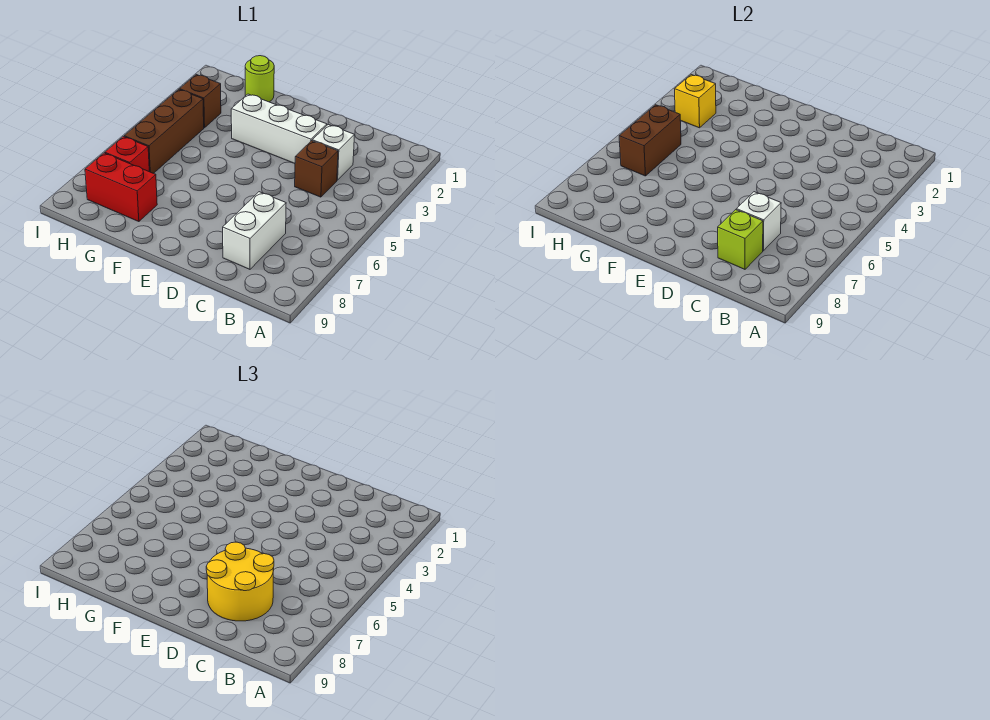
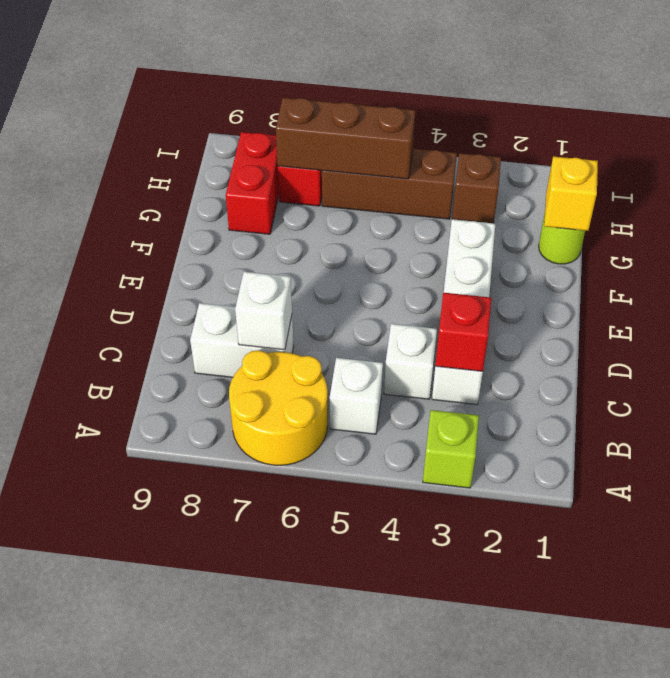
none -> white brick B5 level 1
none -> red brick C3 level 2
brown brick C4 level 1 -> white brick C4 level 1
yellow round brick C7:D8 level 3 -> yellow round brick A6:B7 level 1
lime brick C8 level 2 -> lime brick A3 level 1
yellow brick H3 level 2 -> yellow brick G1 level 2
brown brick H5:H6 level 2 -> brown brick H5:H7 level 2

